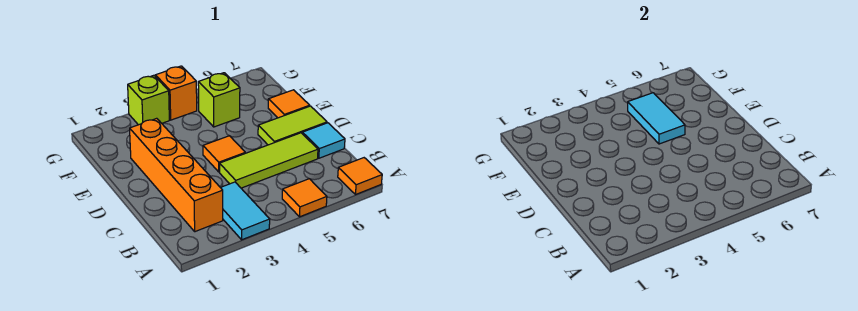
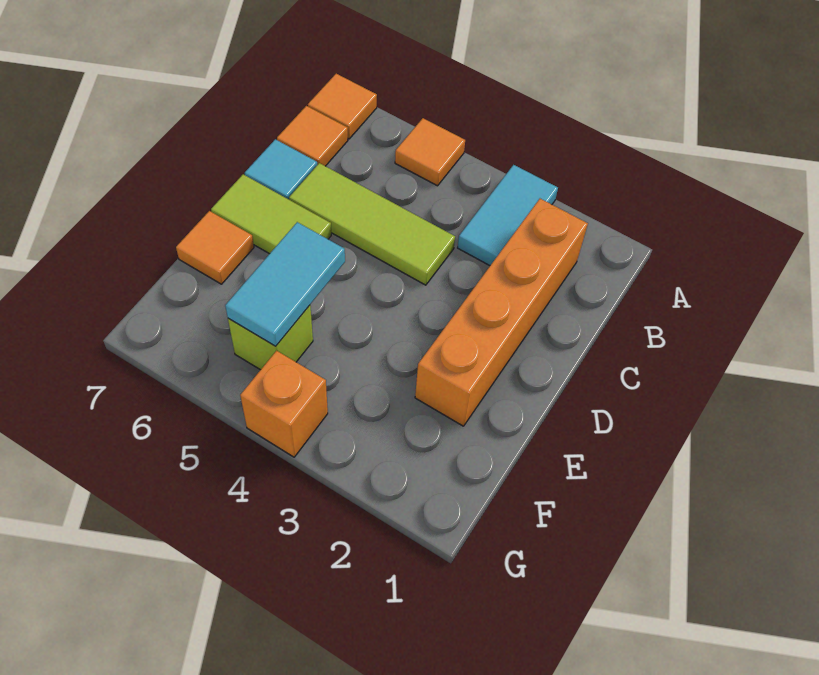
orange tile D4 level 1 -> orange tile B7 level 1
lime brick G3 level 1 -> none

